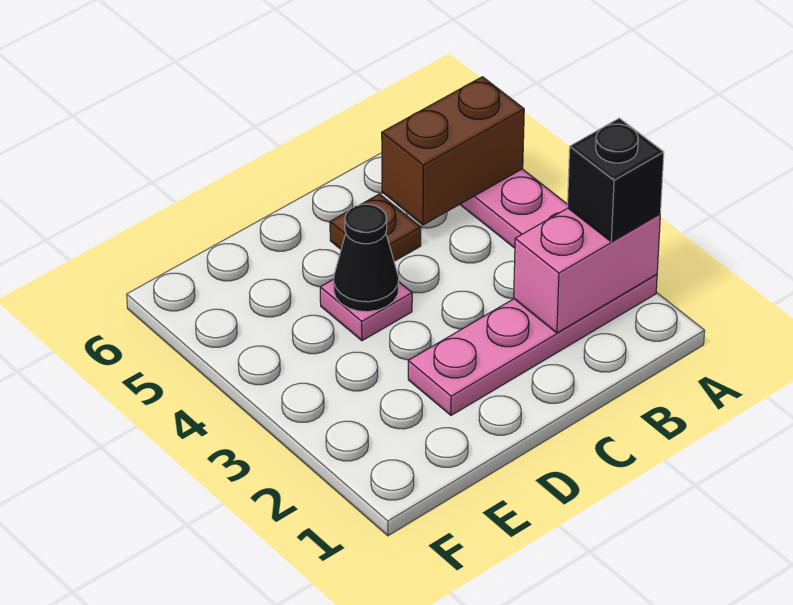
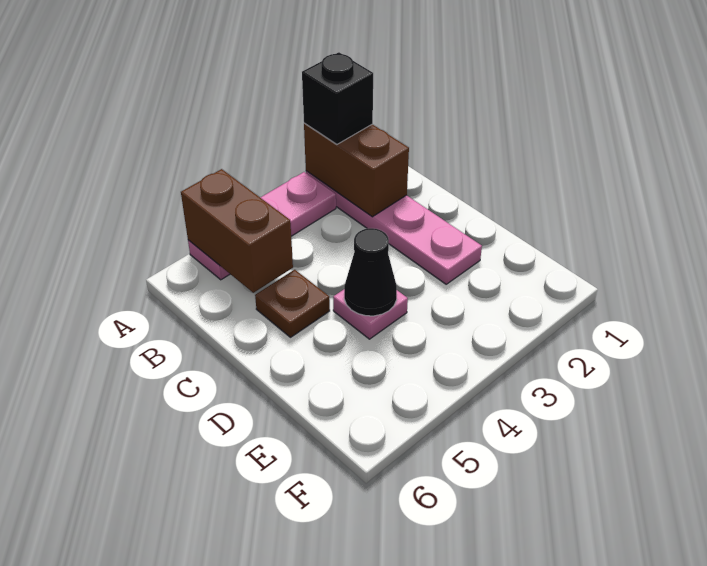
pink brick A2:B2 level 2 -> brown brick A2:B2 level 2

